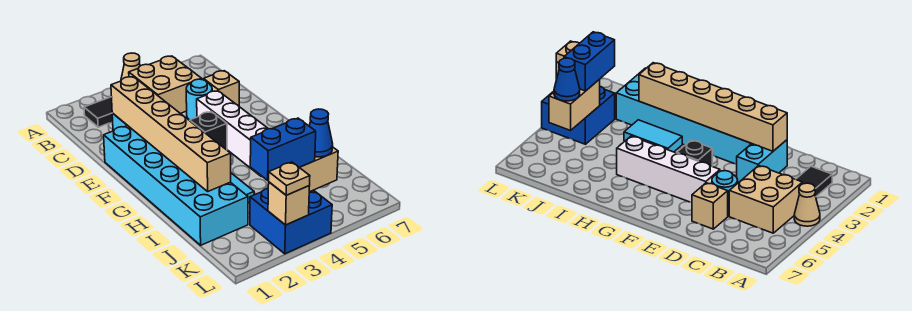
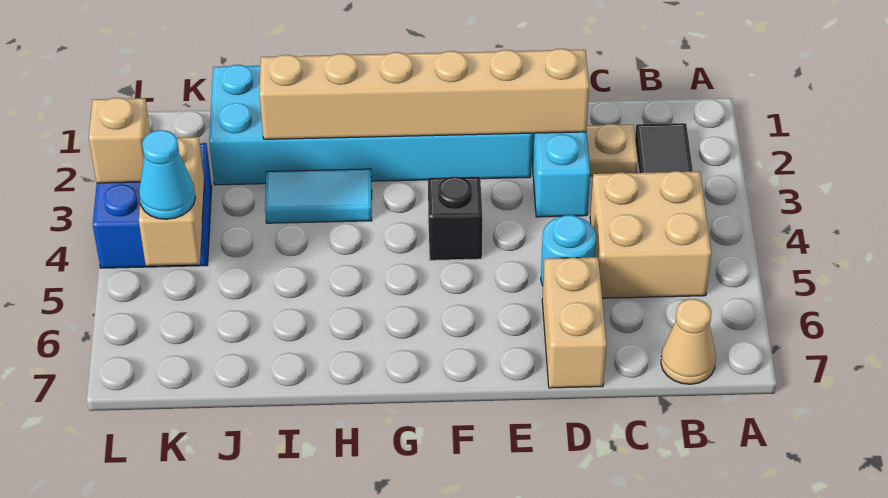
tan cone A4 level 1 -> tan cone B7 level 1
tan brick D6 level 1 -> tan brick D6:D7 level 1
white brick E5:H5 level 1 -> none
blue brick K3:K4 level 3 -> none
blue cone K5 level 3 -> cyan cone K5 level 3
tan plate L3 level 3 -> tan plate C2 level 1

